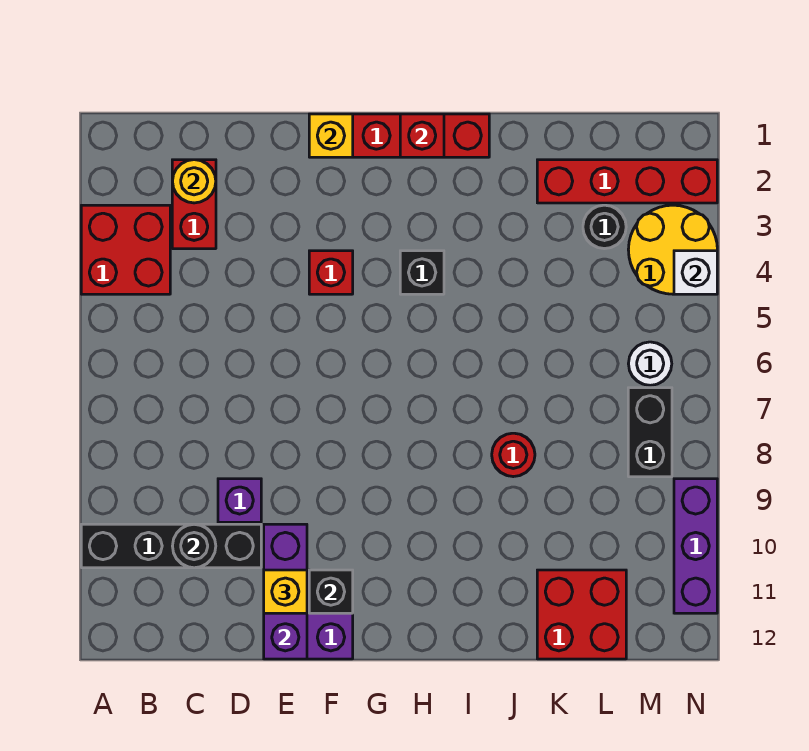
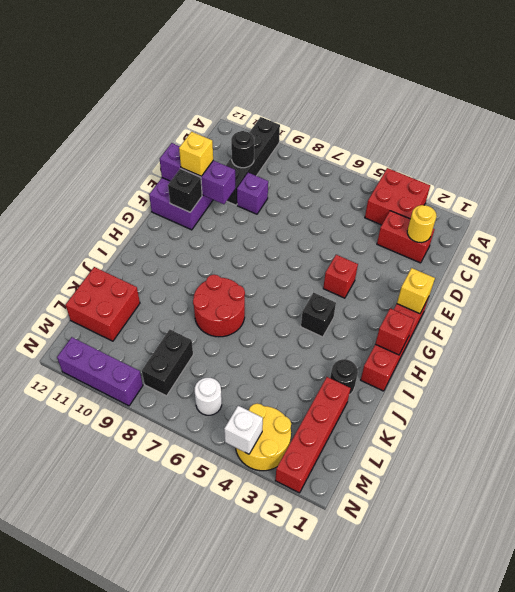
red round brick J8 level 1 -> red round brick I7:J8 level 1
black round brick L3 level 1 -> black round brick J2 level 1
black brick M7:M8 level 1 -> black brick L8:M8 level 1

